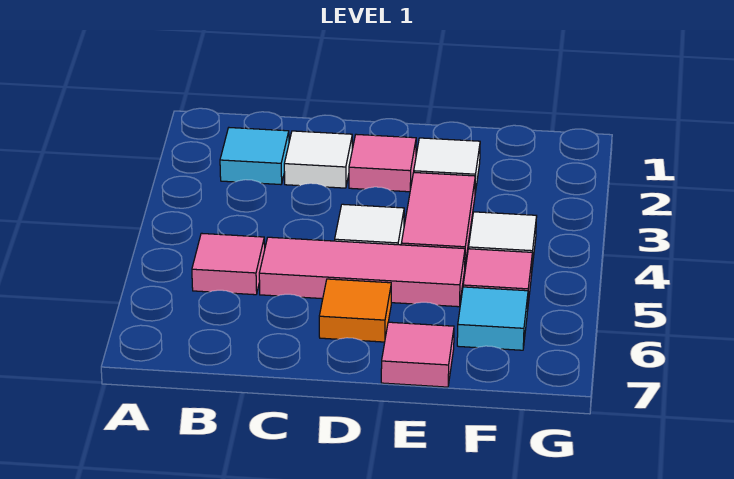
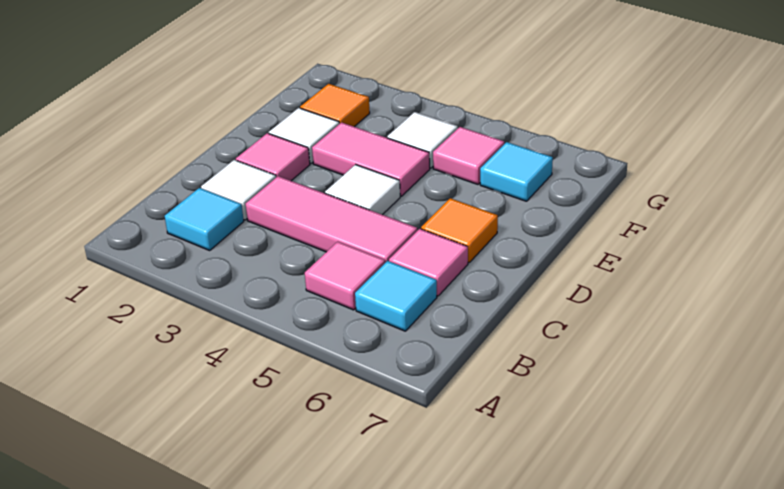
none -> cyan tile B6 level 1
pink tile C5:E5 level 1 -> pink tile C3:C5 level 1
pink tile E7 level 1 -> pink tile C6 level 1
none -> orange tile F2 level 1

